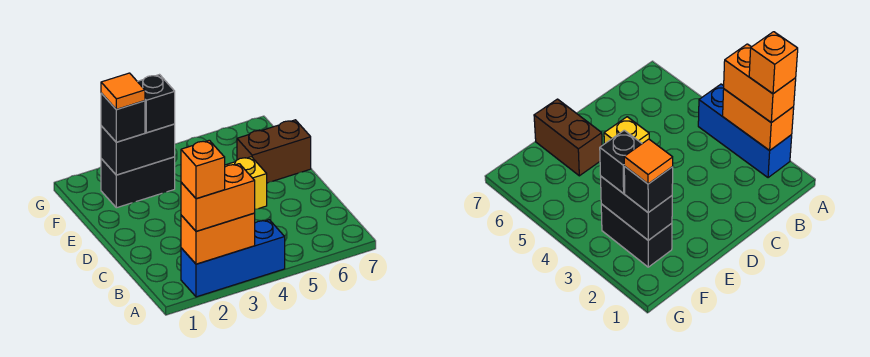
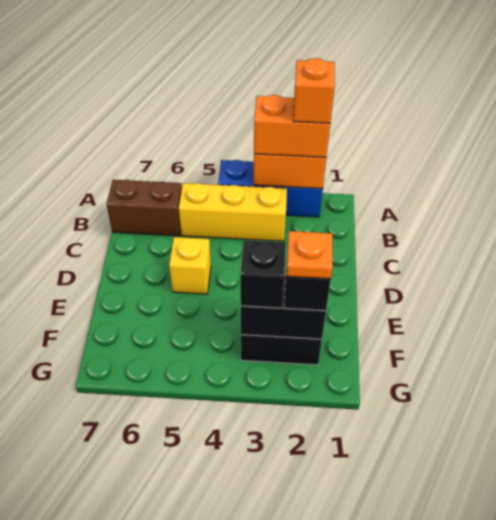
none -> yellow brick B3:B5 level 1
brown brick E6:E7 level 1 -> brown brick B6:B7 level 1
orange tile F2 level 4 -> orange plate F2 level 4

